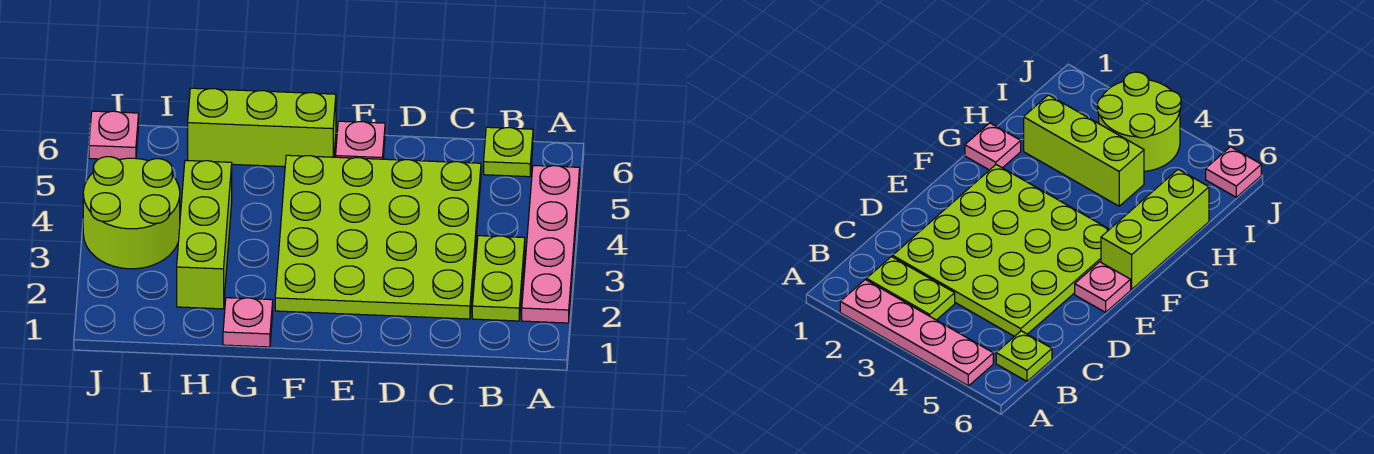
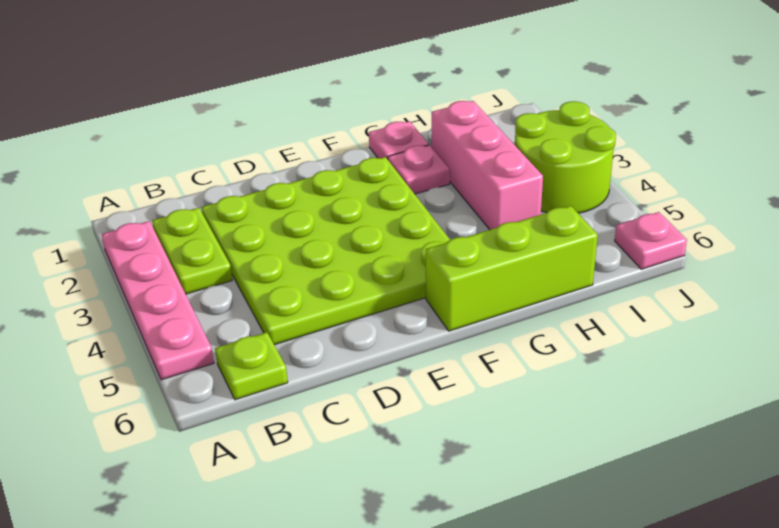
pink plate E6 level 1 -> pink plate G2 level 1
lime brick H2:H4 level 1 -> pink brick H2:H4 level 1

